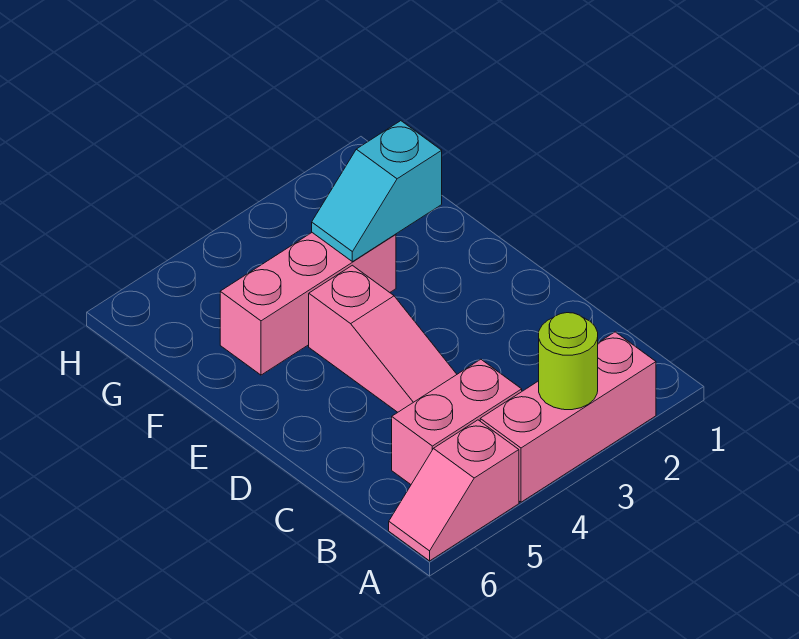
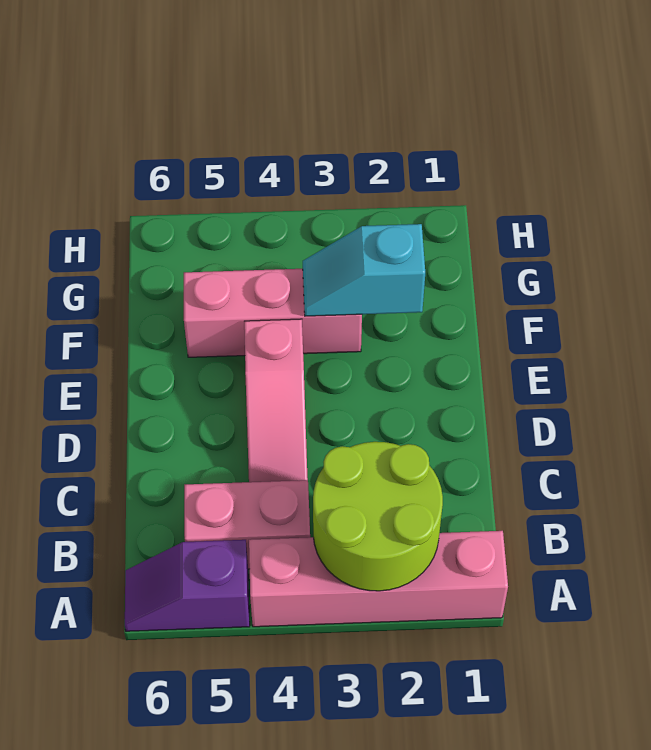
pink brick A2:A4 level 1 -> pink brick A1:A4 level 1
lime round brick A3 level 2 -> lime round brick A2:B3 level 2
pink slope A5:A6 level 1 top 5 -> purple slope A5:A6 level 1 top 5

